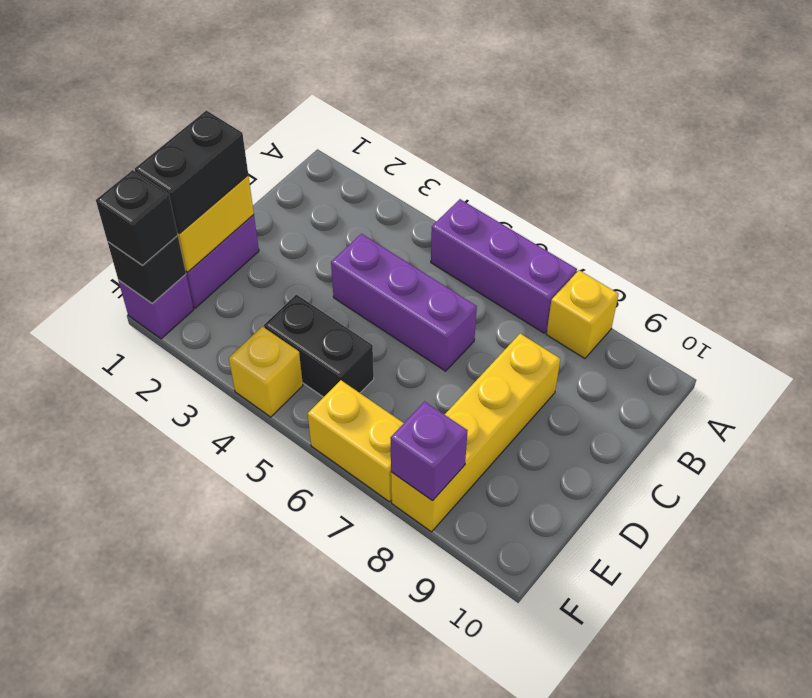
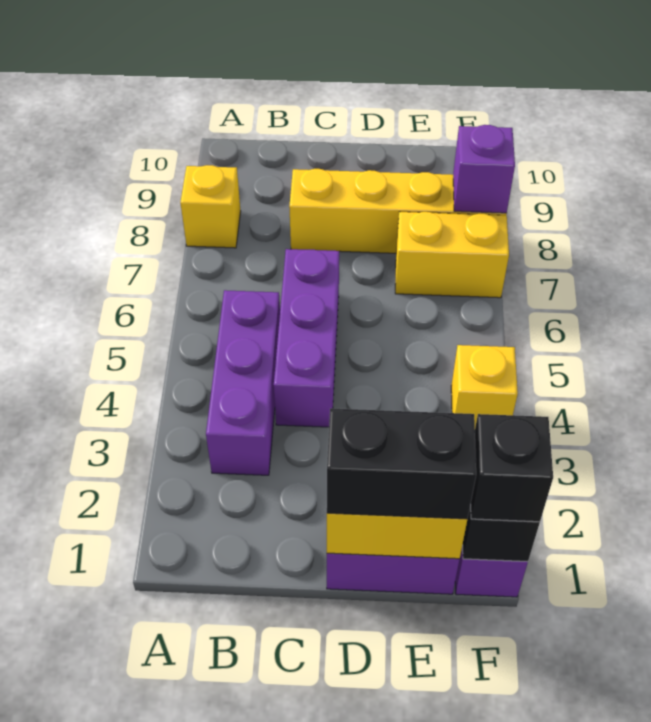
purple brick A5:A7 level 1 -> purple brick B3:B5 level 1
black brick E4:E5 level 1 -> none
yellow brick F6:F7 level 1 -> yellow brick E7:F7 level 1

